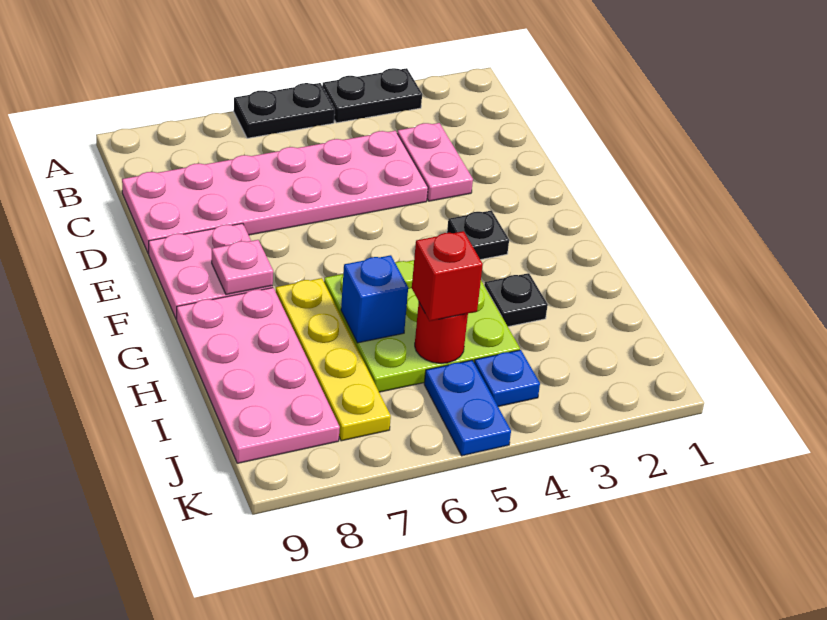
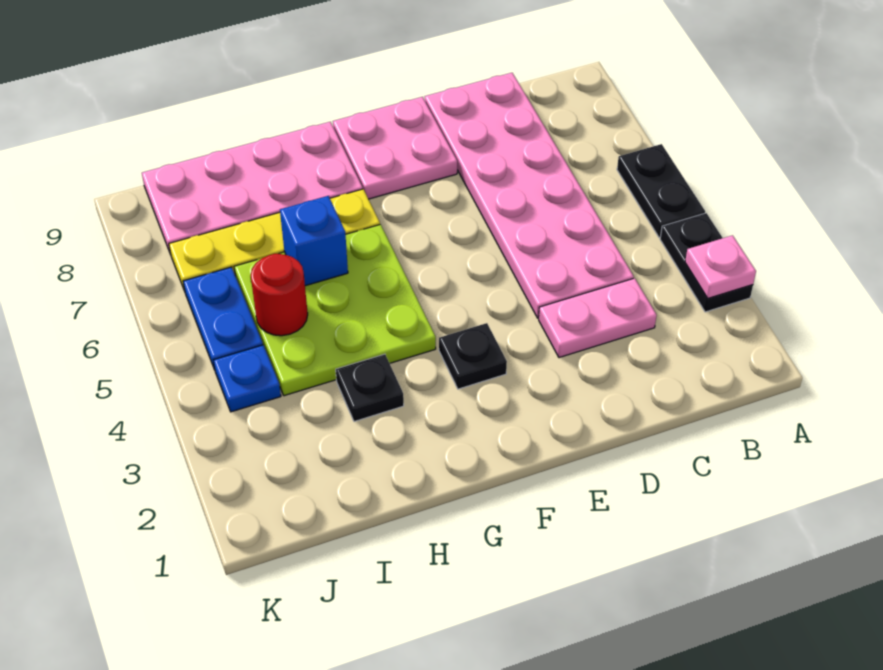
pink plate F8 level 2 -> pink plate A3 level 2
red brick I5 level 3 -> none
blue plate J5:K5 level 1 -> blue plate J5:J6 level 1

